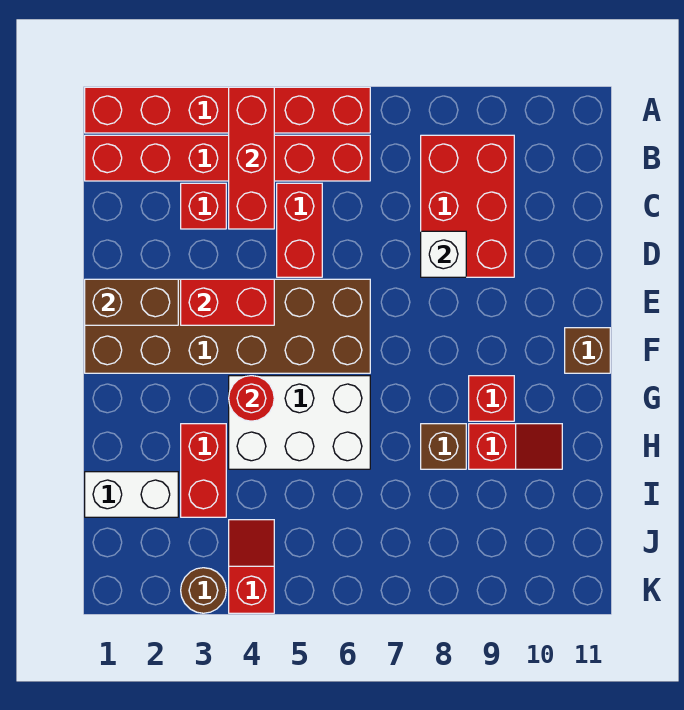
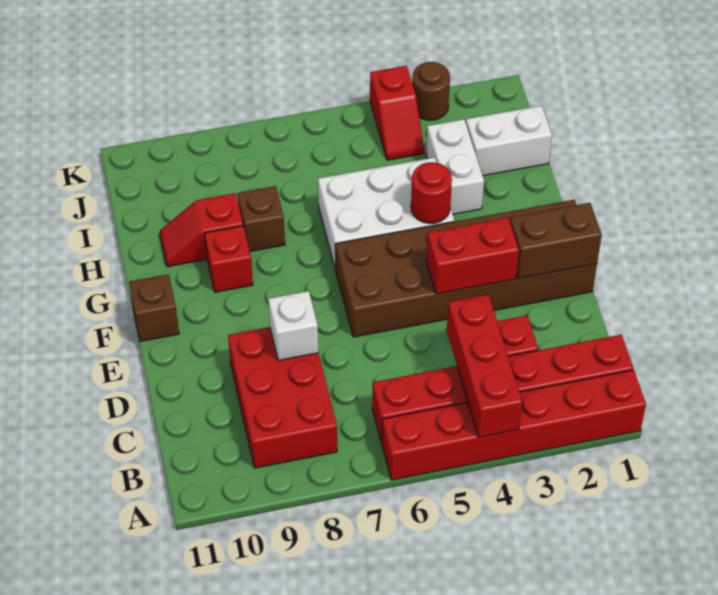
red brick C5:D5 level 1 -> none
red brick H3:I3 level 1 -> white brick H3:I3 level 1

